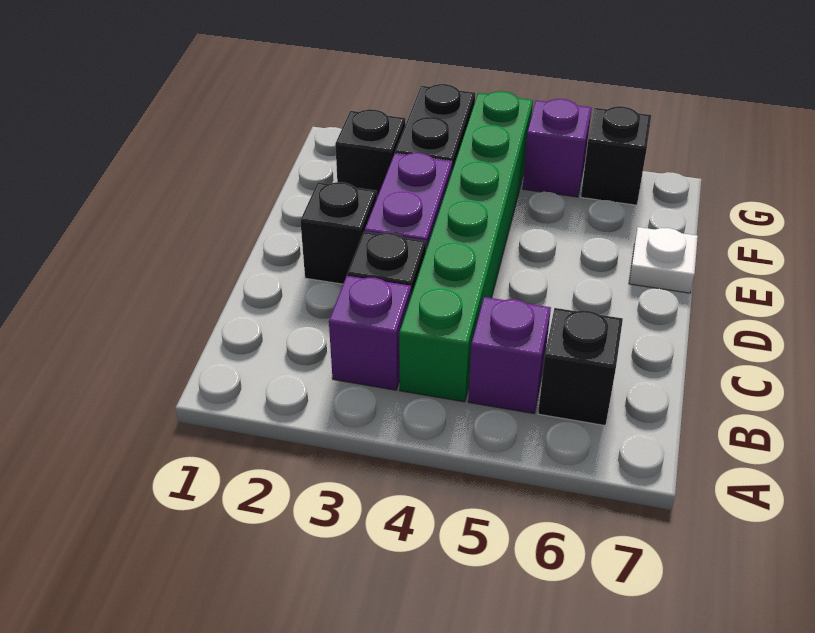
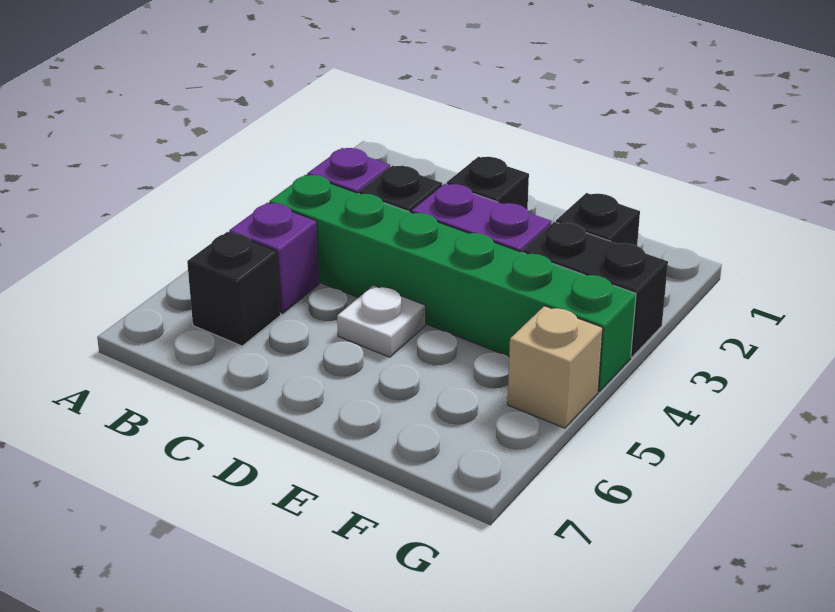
white plate E7 level 1 -> white plate D5 level 1
purple brick G5 level 1 -> tan brick G5 level 1
black brick G6 level 1 -> none

